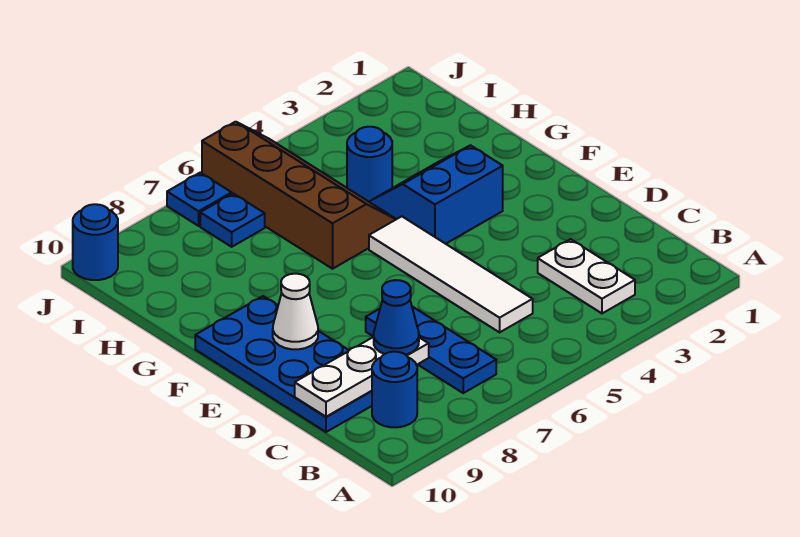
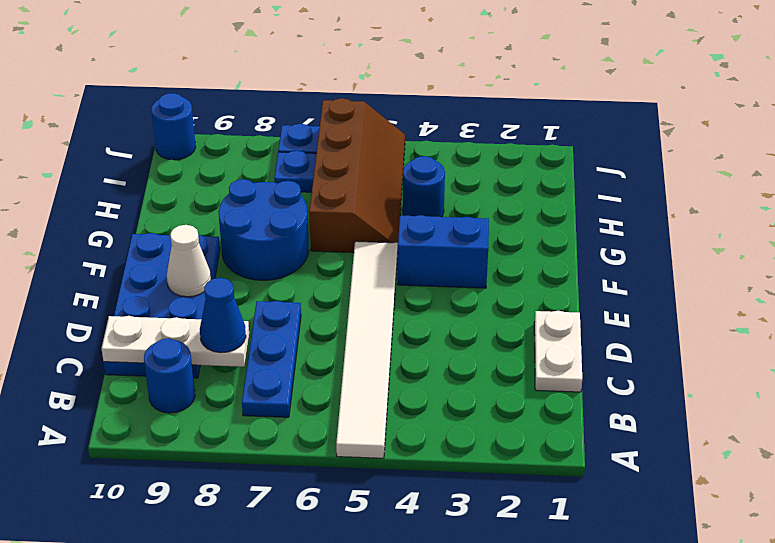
white plate B3:C3 level 1 -> white plate C1:D1 level 1
white tile C5:F5 level 1 -> white tile A5:F5 level 1
none -> blue round brick F7:G8 level 1

